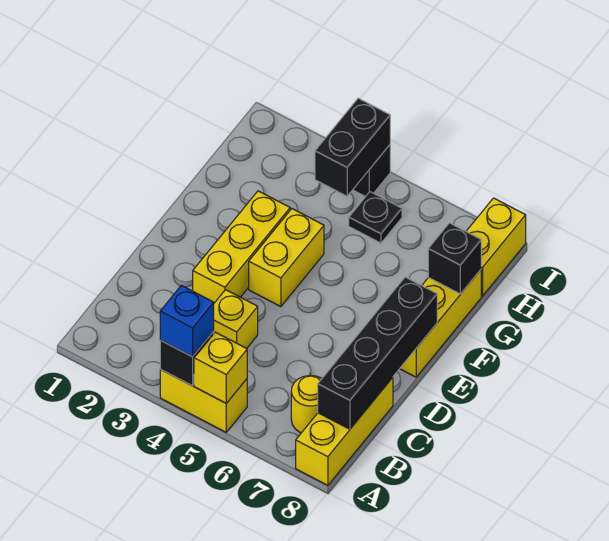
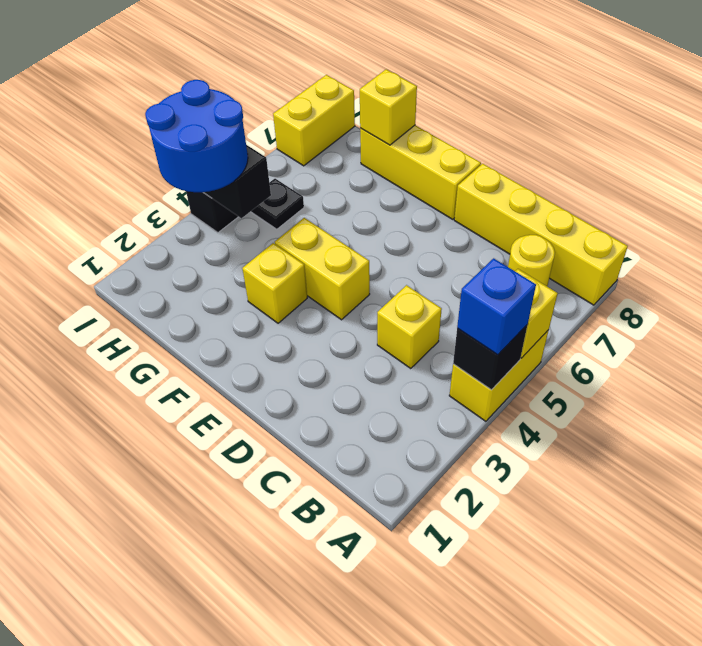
yellow brick A8:C8 level 1 -> yellow brick A8:D8 level 1
black brick B8:E8 level 2 -> none
yellow brick D3:F3 level 1 -> yellow brick F3 level 1
black brick G8 level 2 -> yellow brick G8 level 2
none -> blue round brick H3:I4 level 3
yellow brick H8:I8 level 1 -> yellow brick I7:I8 level 1

